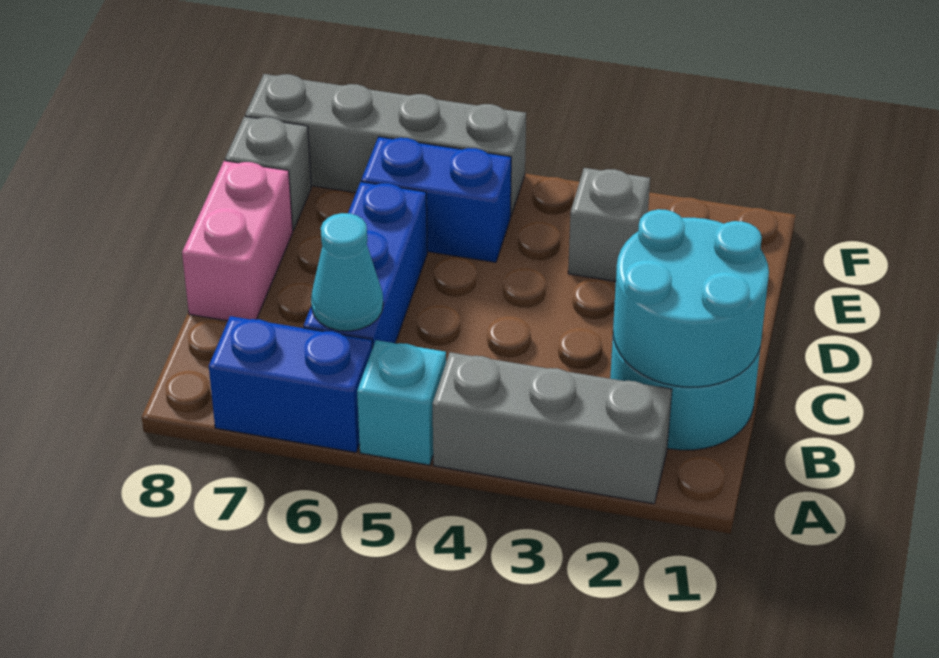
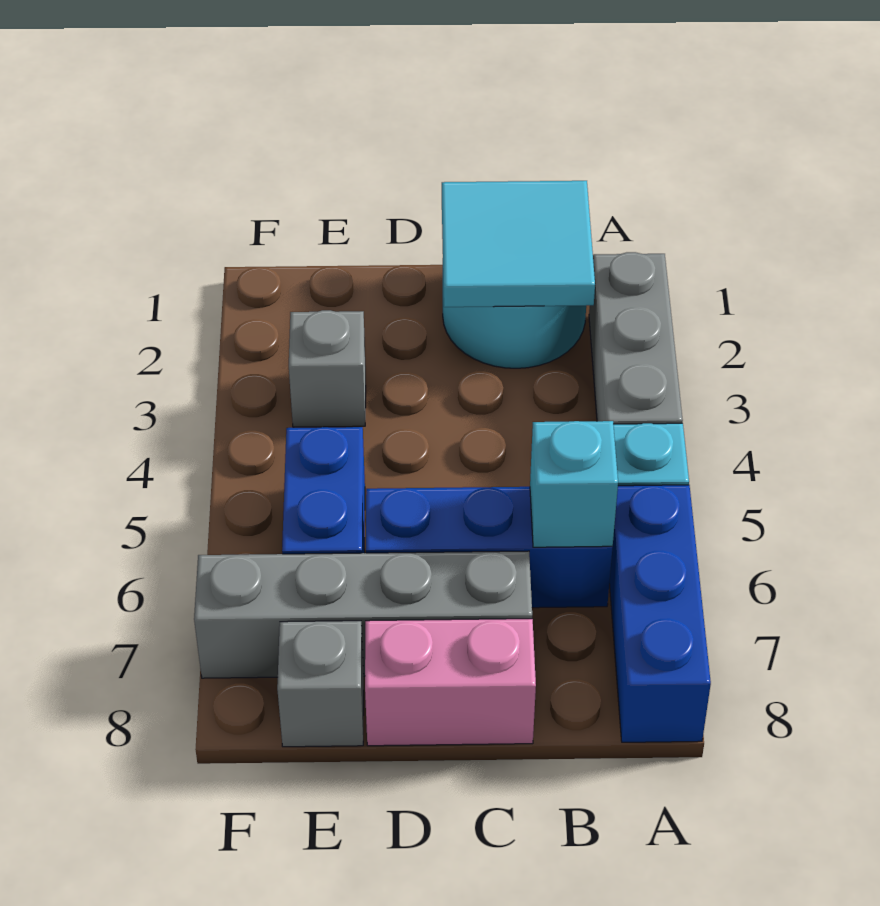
blue brick A6:A7 level 1 -> blue brick A6:A8 level 1
cyan round brick B1:C2 level 2 -> cyan tile B1:C2 level 2
cyan cone B6 level 2 -> cyan brick B6 level 2
grey brick F5:F8 level 1 -> grey brick C7:F7 level 1

